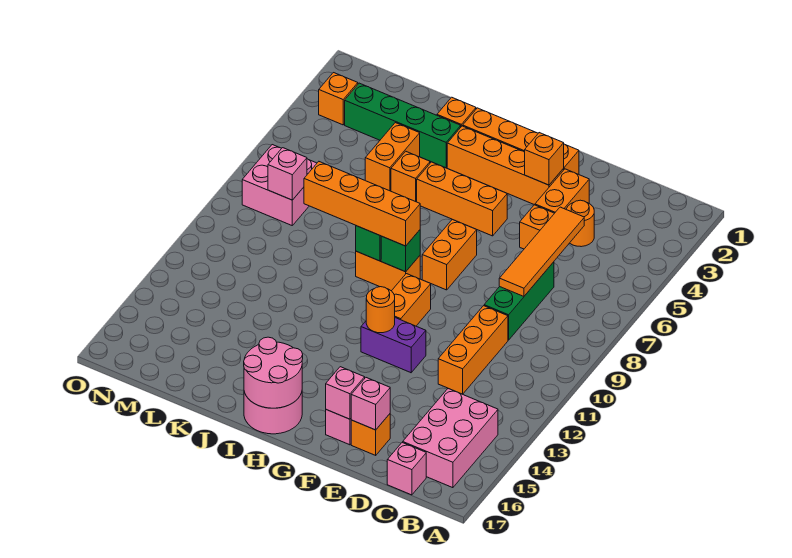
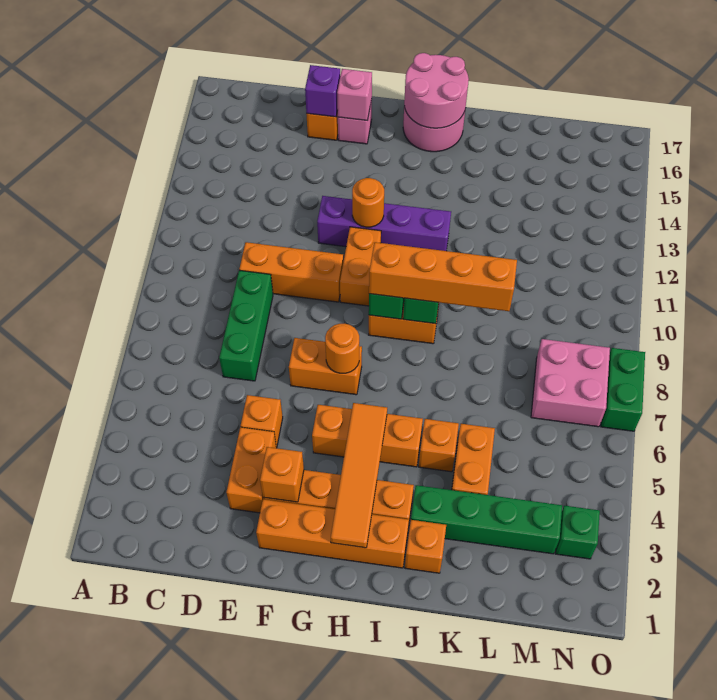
pink brick B14:C16 level 1 -> none
pink brick C17 level 1 -> none
orange round brick D4 level 1 -> orange round brick G7 level 2
orange tile D5:D8 level 2 -> orange tile H2:H5 level 2
orange brick D10:D12 level 1 -> orange brick D10:F10 level 1
pink brick E16 level 2 -> purple brick E16 level 2
purple brick F12:G12 level 1 -> purple brick F12:I12 level 1
orange brick G7:G8 level 1 -> orange brick F7:G7 level 1
pink brick M8 level 2 -> none
orange brick N3 level 1 -> green brick N3 level 1
none -> green brick O7:O8 level 1

